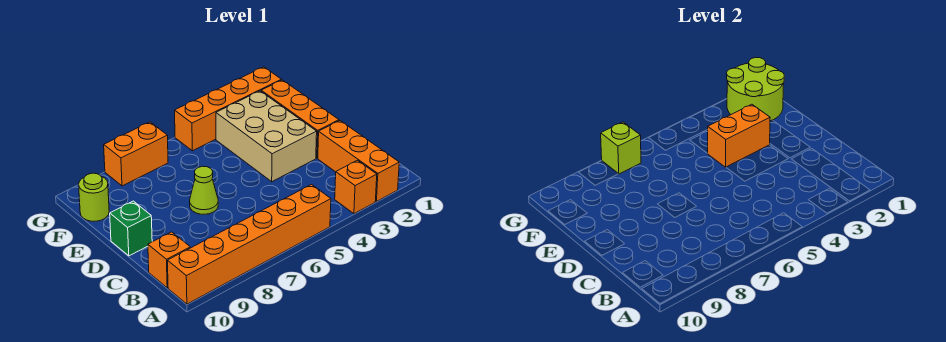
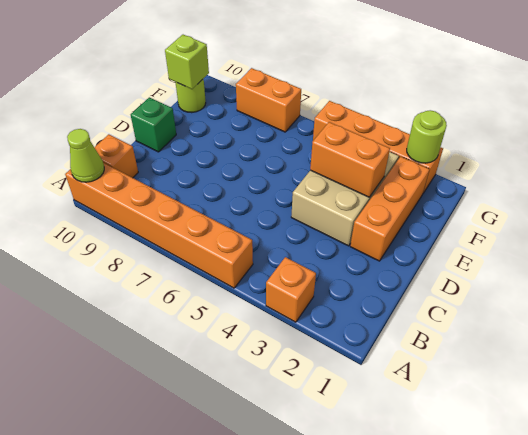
orange brick A2:C2 level 1 -> none
lime cone D7 level 1 -> lime cone A10 level 2
lime round brick F1:G2 level 2 -> lime round brick G2 level 2
lime brick G7 level 2 -> lime brick F10 level 2

